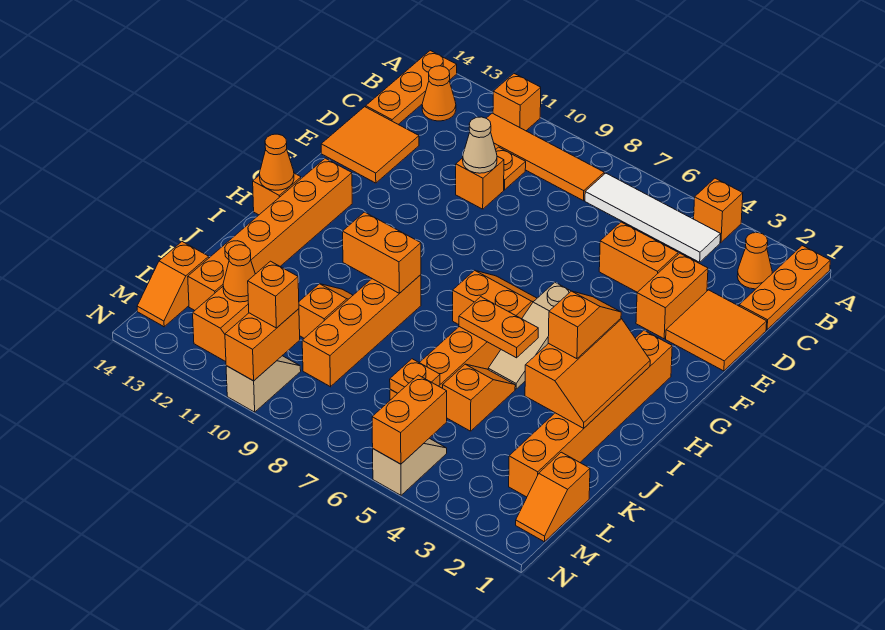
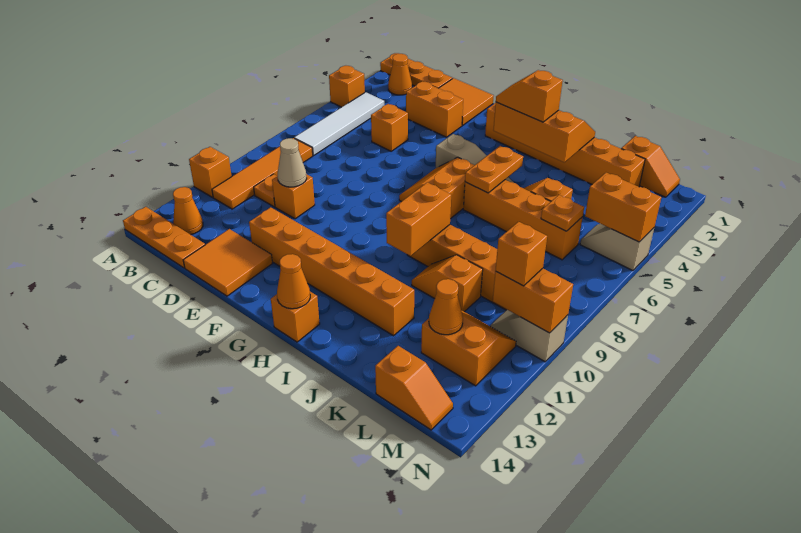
orange brick D4:D5 level 1 -> orange brick D5 level 1
orange brick G13:L13 level 1 -> orange brick E12:J12 level 1

